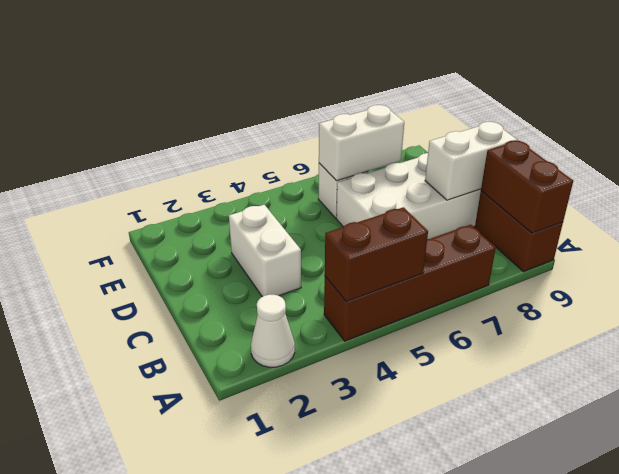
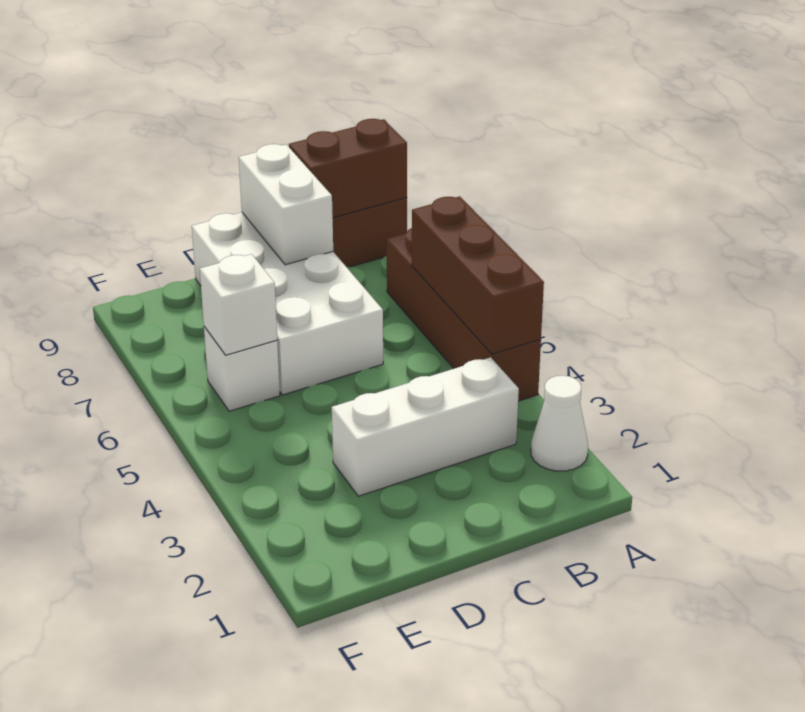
brown brick A4:A5 level 2 -> brown brick A4:A6 level 2
white brick C3:D3 level 1 -> white brick B3:D3 level 1
white brick E6:E7 level 2 -> white brick E6 level 2

